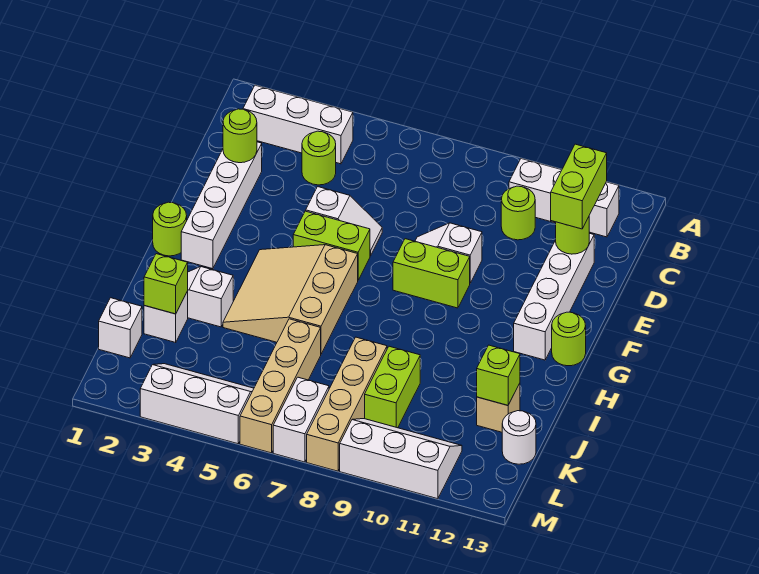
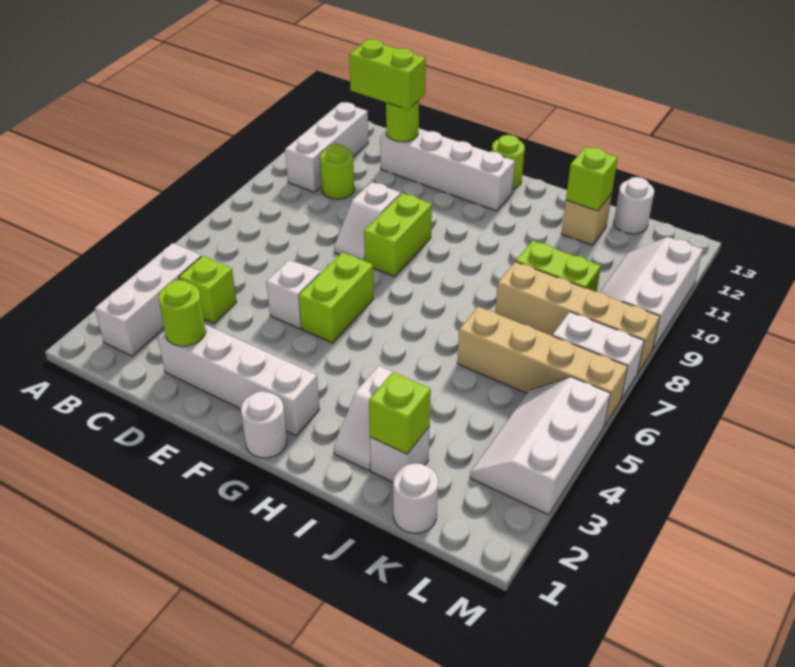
lime round brick C4 level 1 -> lime brick C4 level 1
lime round brick G1 level 1 -> white round brick G1 level 1
tan slope G4:I6 level 1 top 6 -> none
white brick K1 level 1 -> white round brick K1 level 1

